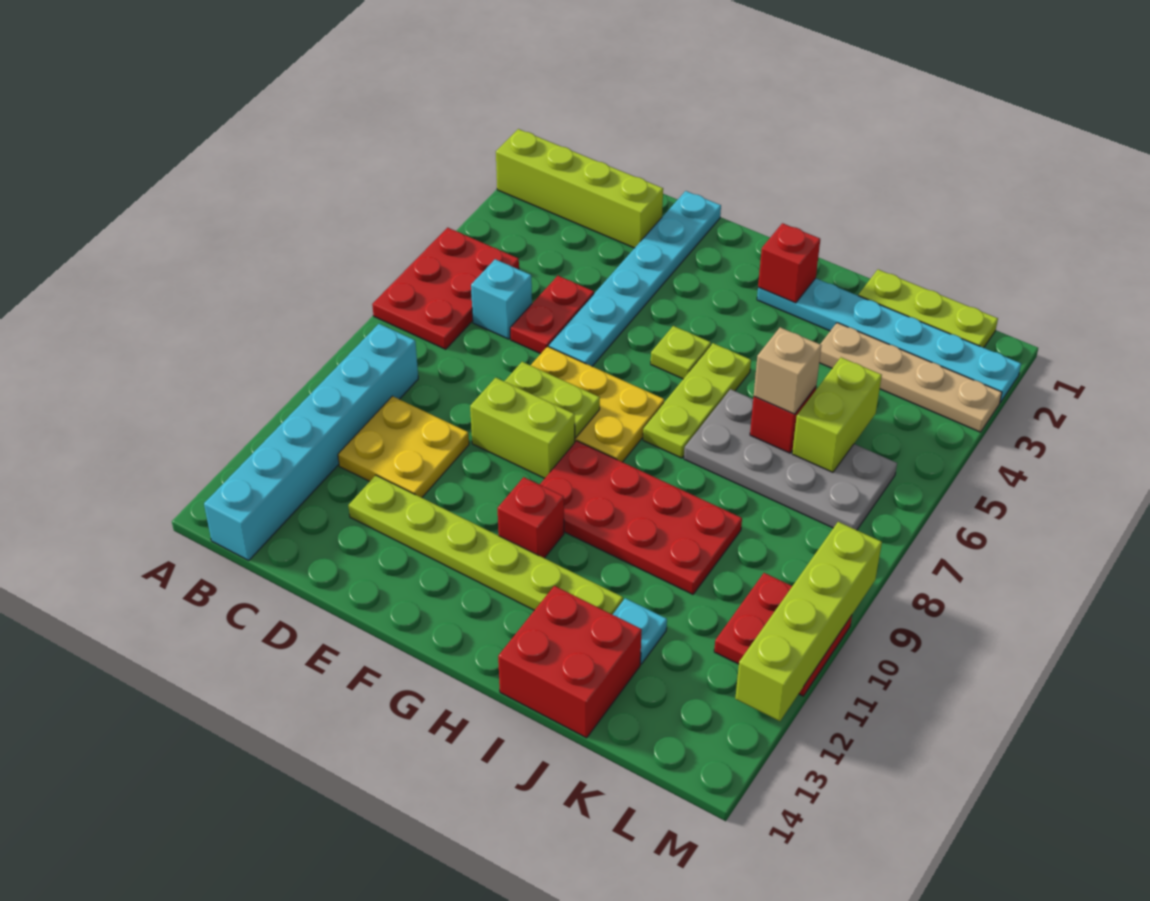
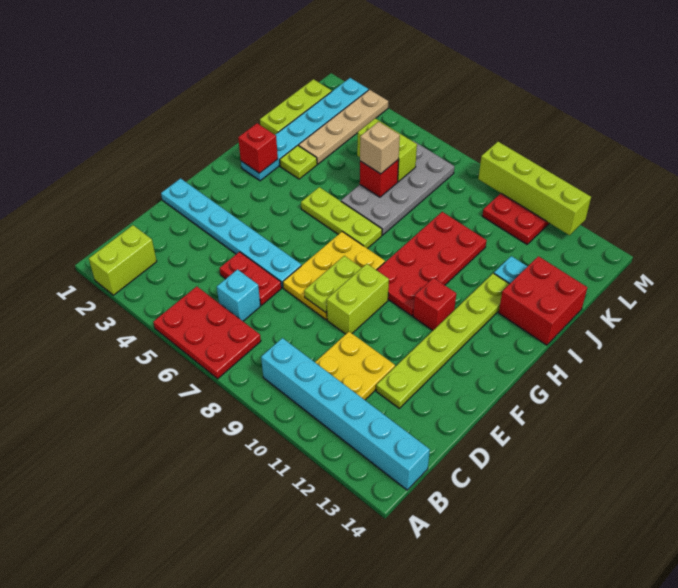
lime brick A2:D2 level 1 -> lime brick A2:B2 level 1
lime plate G5 level 1 -> lime plate I3 level 1

